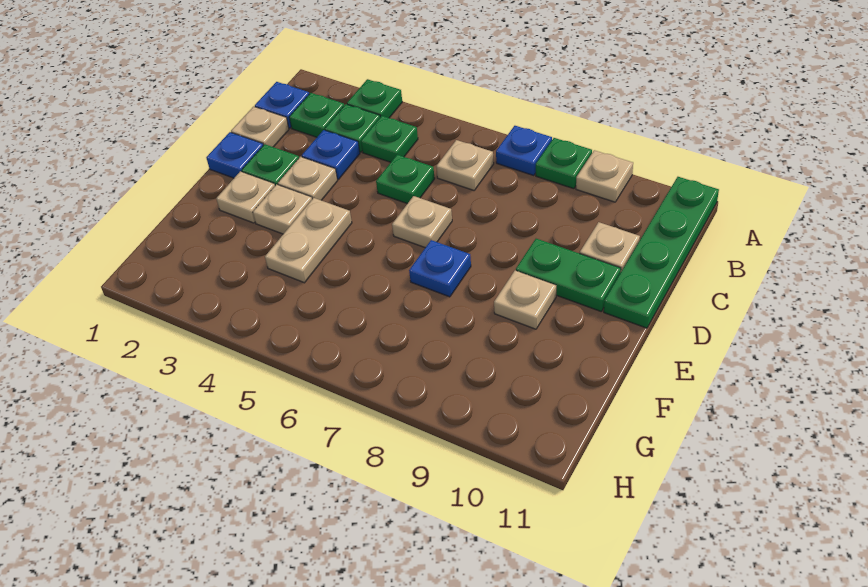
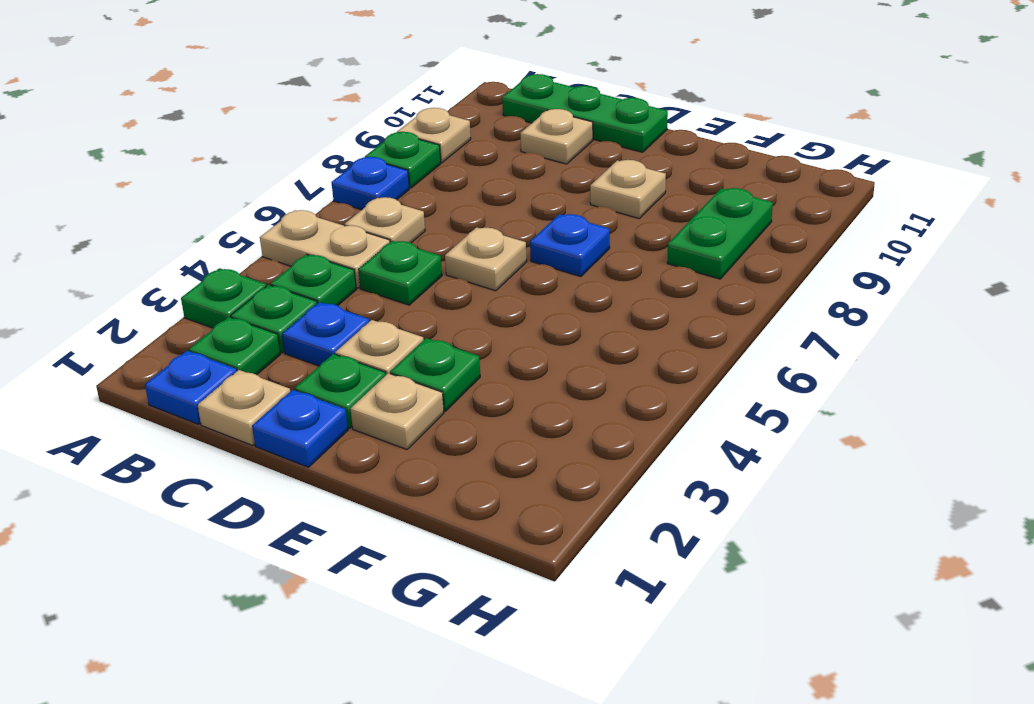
green plate A11:D11 level 1 -> green plate B11:D11 level 1
green plate D9:D10 level 1 -> green plate G8:G9 level 1
tan plate E3 level 1 -> green plate E3 level 1
tan plate E4:F4 level 1 -> tan plate A5:B5 level 1

